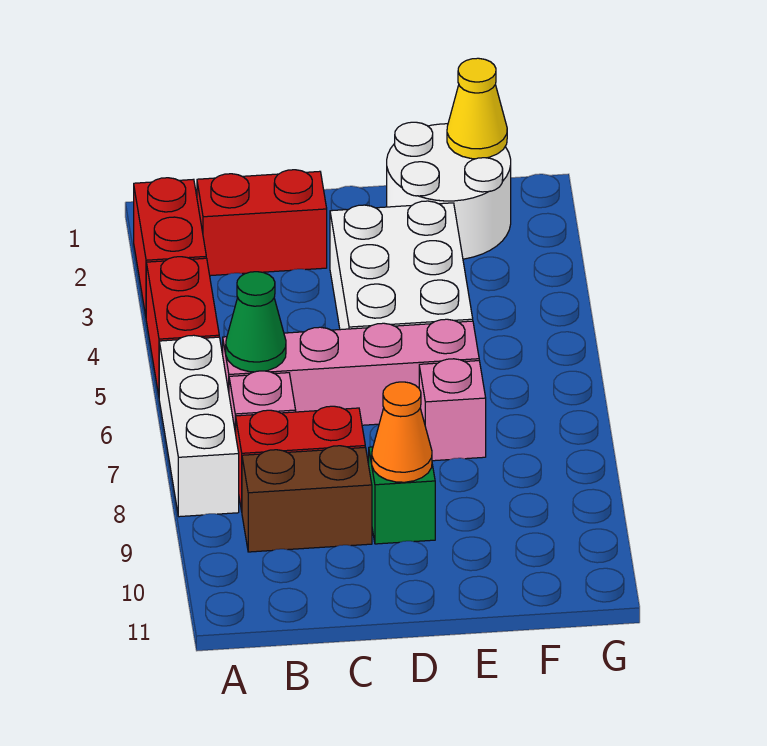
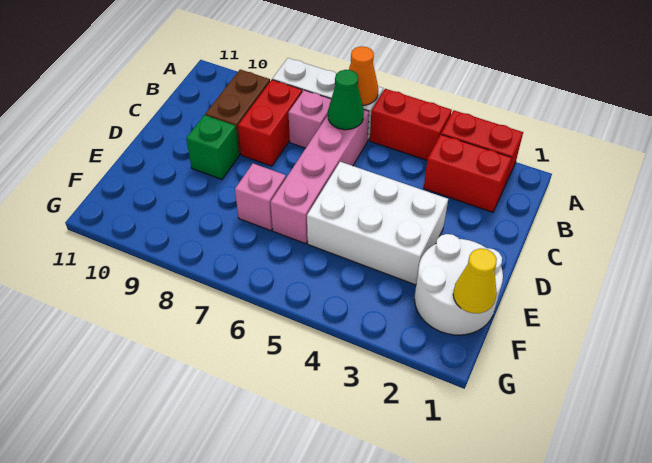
red brick B2:C2 level 1 -> red brick B2:B3 level 1
orange cone D9 level 2 -> orange cone A6 level 2

